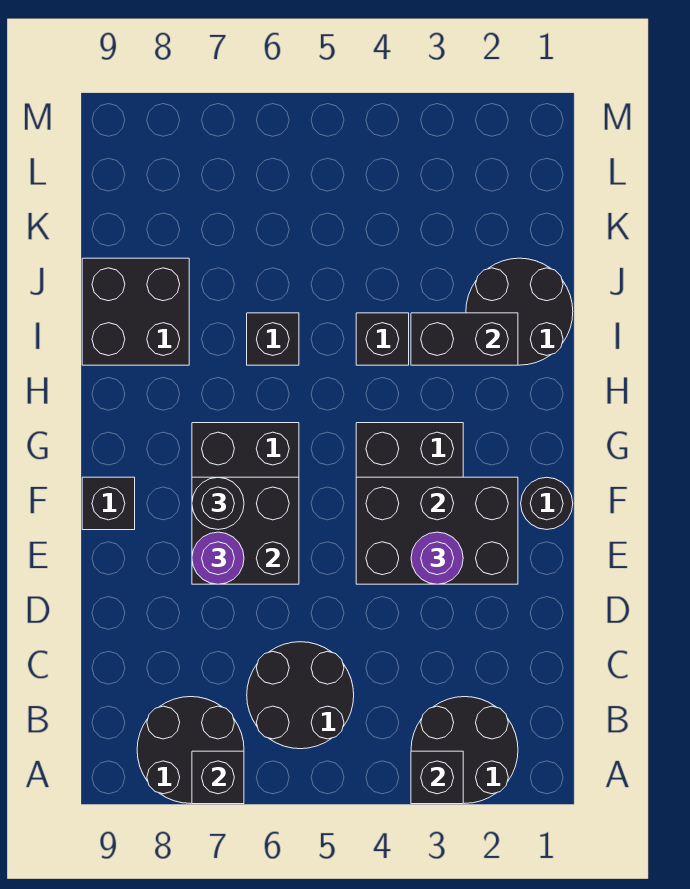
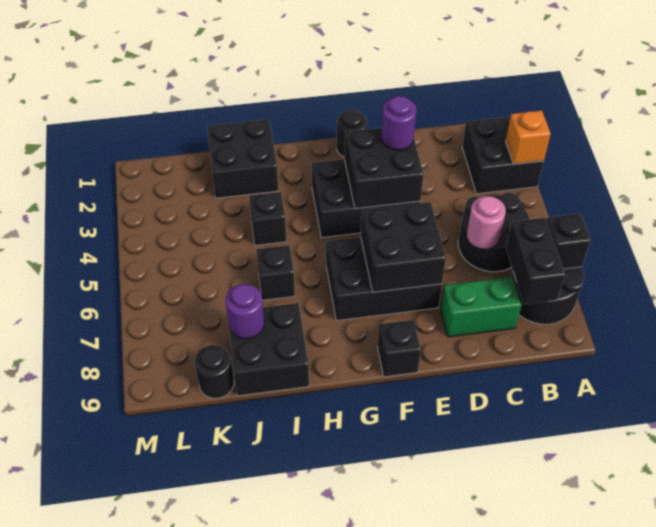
black round brick A2:B3 level 1 -> black brick A2:B3 level 1
black brick A3 level 2 -> orange brick A3 level 2
none -> pink round brick C6 level 2
none -> green brick C8:D8 level 1
black brick E2:F4 level 2 -> black brick E3:F4 level 2
purple round brick E7 level 3 -> purple round brick J8 level 2
black round brick F7 level 3 -> black round brick K9 level 1
black round brick I1:J2 level 1 -> black brick I1:J2 level 1
black brick I2:I3 level 2 -> black brick B7:B8 level 2

